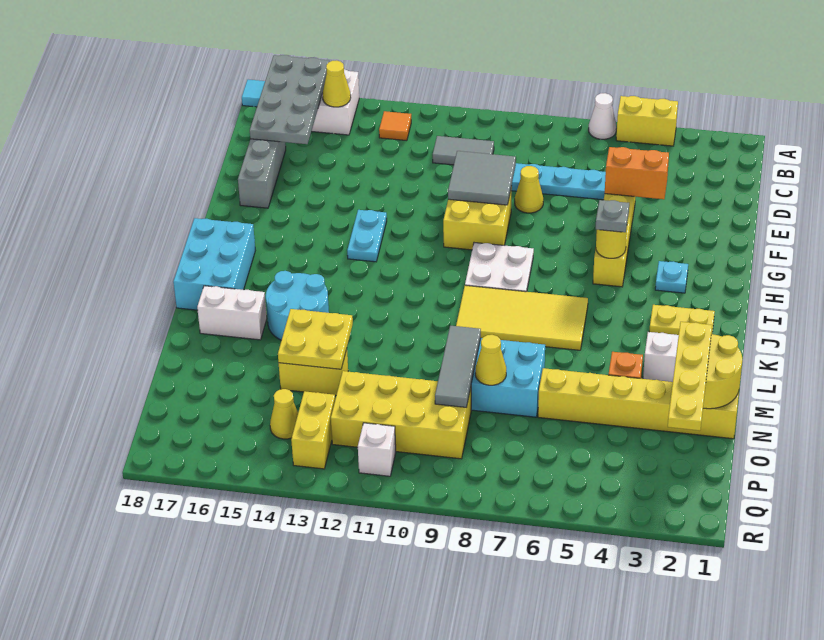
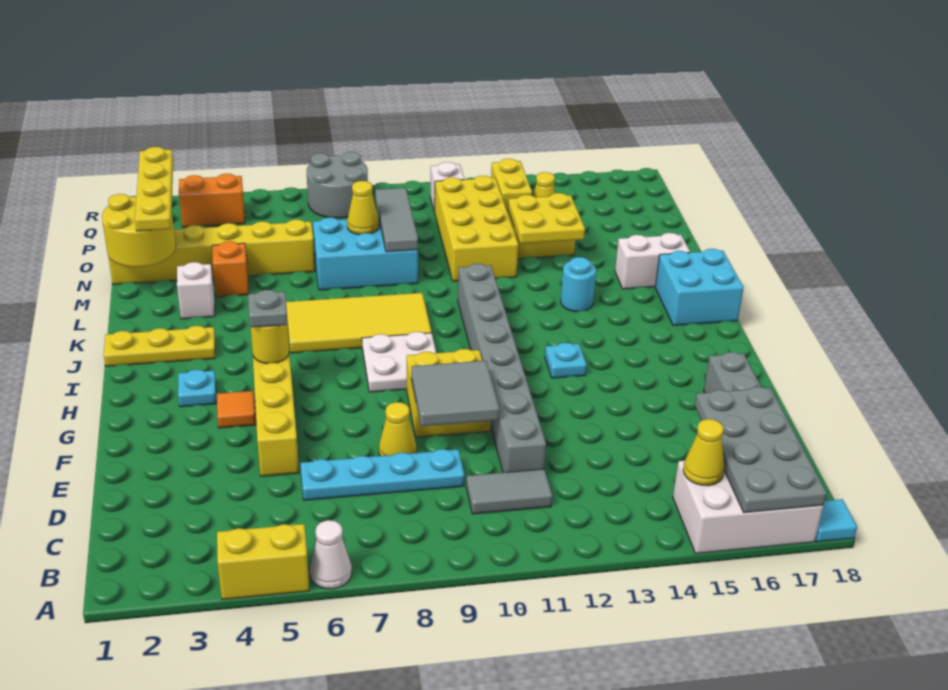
orange tile B13 level 1 -> orange tile G4 level 1
none -> grey brick D11:K11 level 1
orange brick E4:E5 level 2 -> orange brick Q3:Q4 level 1
cyan plate G13:H13 level 1 -> cyan plate H13 level 1
cyan brick I17:K18 level 1 -> cyan brick J17:K18 level 1
yellow plate J2:J3 level 1 -> yellow plate J1:J3 level 1
cyan round brick K14:L15 level 1 -> cyan round brick K14 level 1
yellow brick O9:P12 level 1 -> yellow brick M11:P12 level 1
none -> grey round brick Q7:R8 level 1

